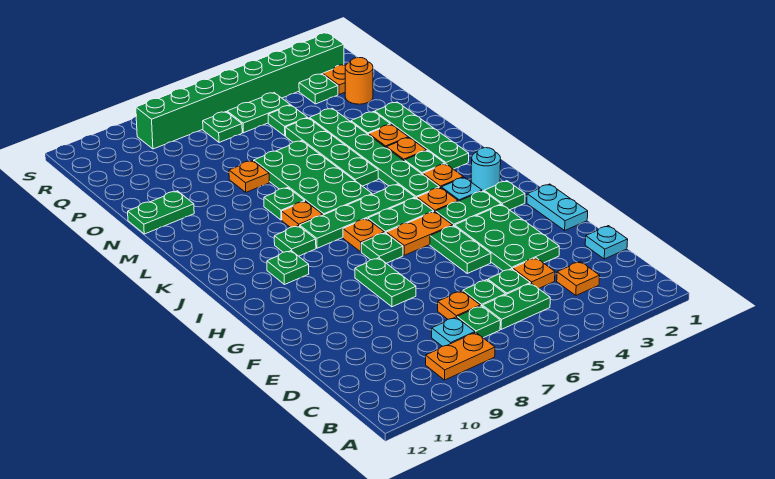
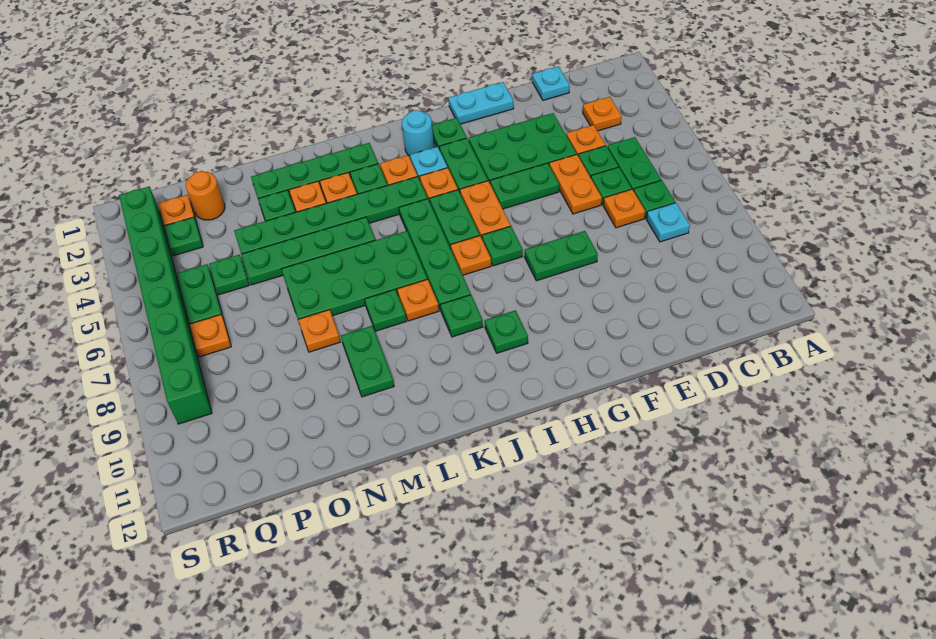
orange plate B8:B9 level 1 -> orange plate E5:E6 level 1
green plate N11:N12 level 1 -> green plate M9:M10 level 1
green plate Q7 level 1 -> orange plate Q7 level 1

